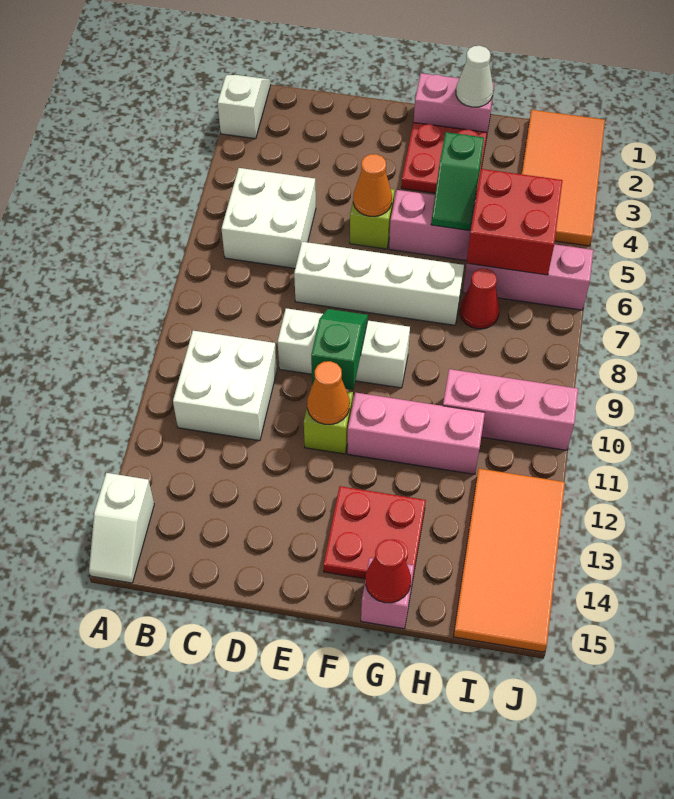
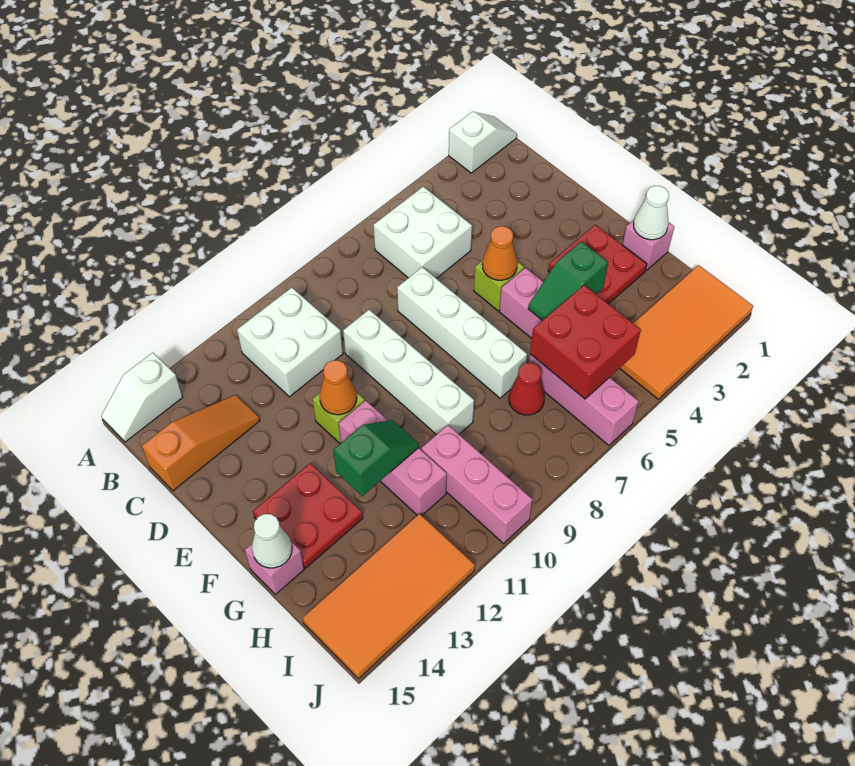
none -> orange slope C13:C15 level 1 top 15
white brick D9:F9 level 1 -> white brick D9:G9 level 1
green slope E9:E10 level 2 top 10 -> green slope G11:G12 level 2 top 12
pink brick F1:G1 level 1 -> pink brick G1 level 1
red cone G15 level 2 -> white cone G15 level 2

